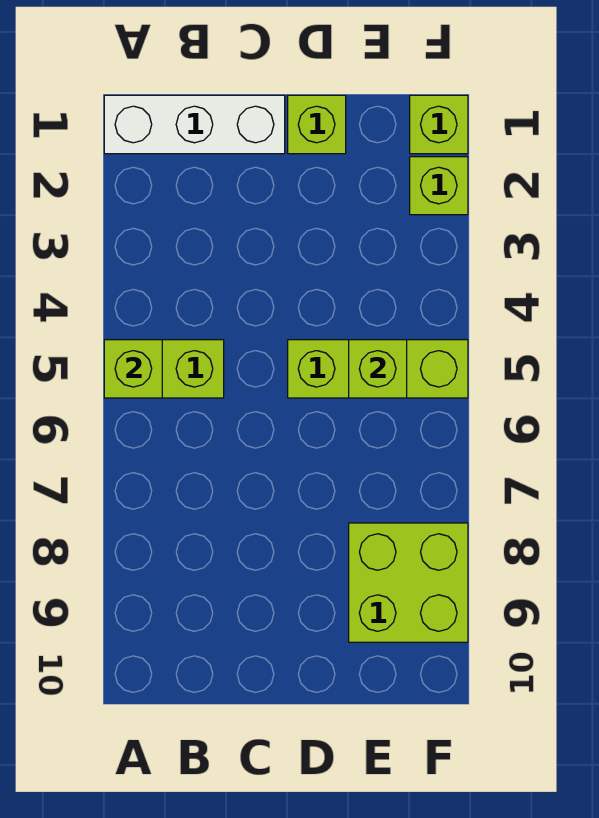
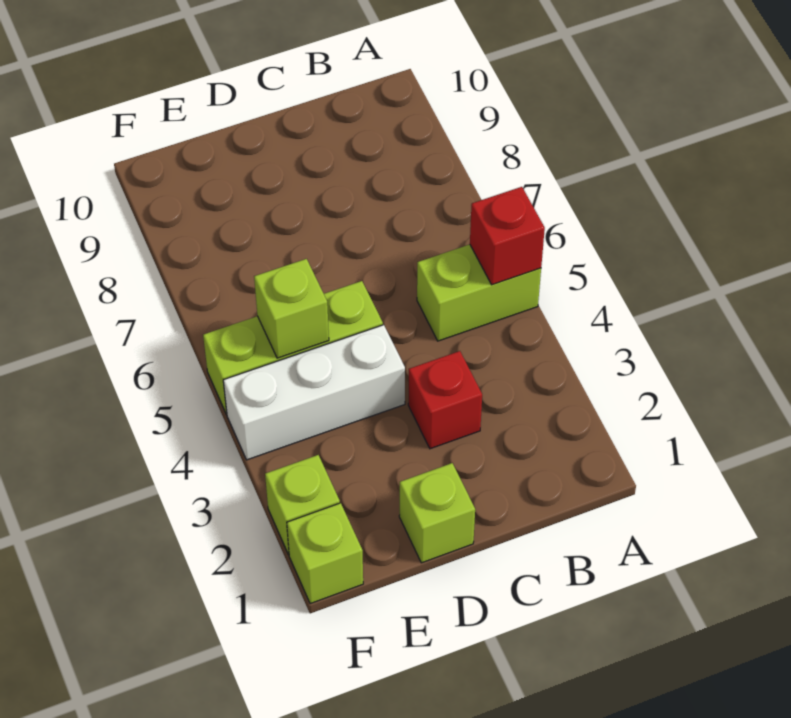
white brick A1:C1 level 1 -> white brick D4:F4 level 1
lime brick A5 level 2 -> red brick A5 level 2
none -> red brick C3 level 1
lime brick E8:F9 level 1 -> none

